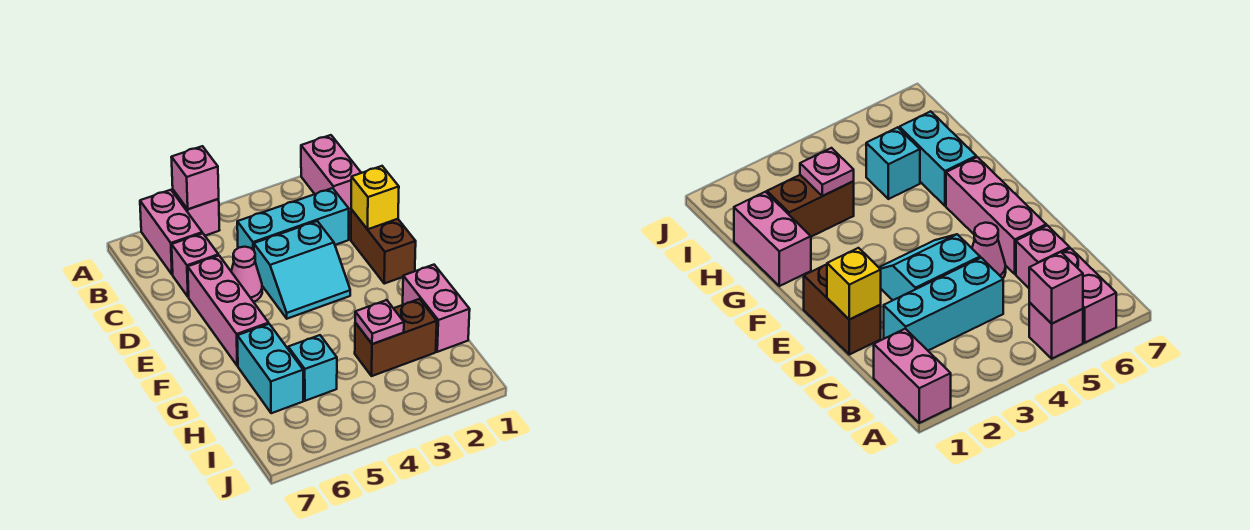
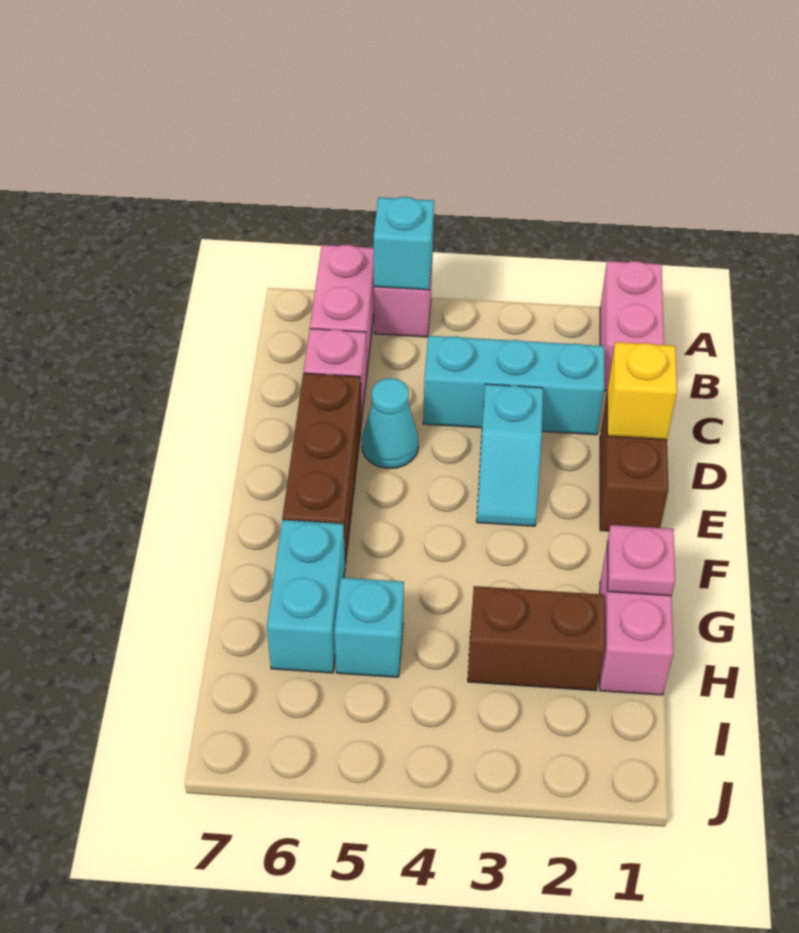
pink brick A5 level 2 -> cyan brick A5 level 2
cyan slope D3:E4 level 1 top D -> cyan slope D3:E3 level 1 top D
pink cone D5 level 1 -> cyan cone D5 level 1
pink brick D6:F6 level 1 -> brown brick D6:F6 level 1
pink plate H3 level 2 -> pink plate G1 level 2

